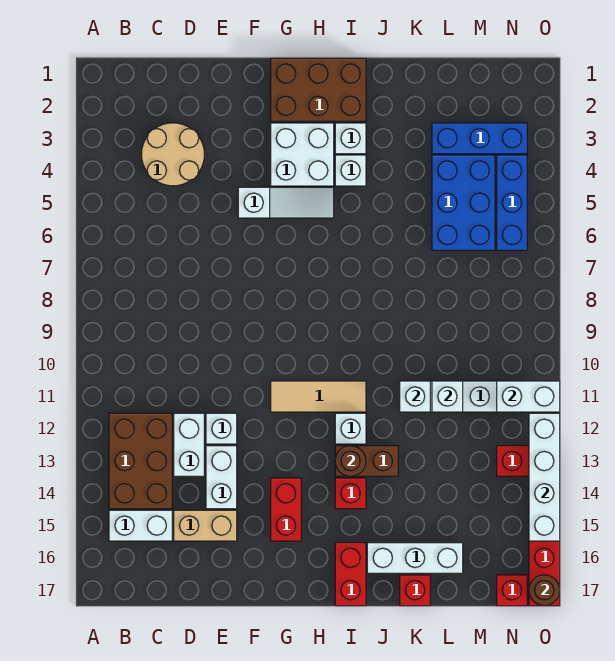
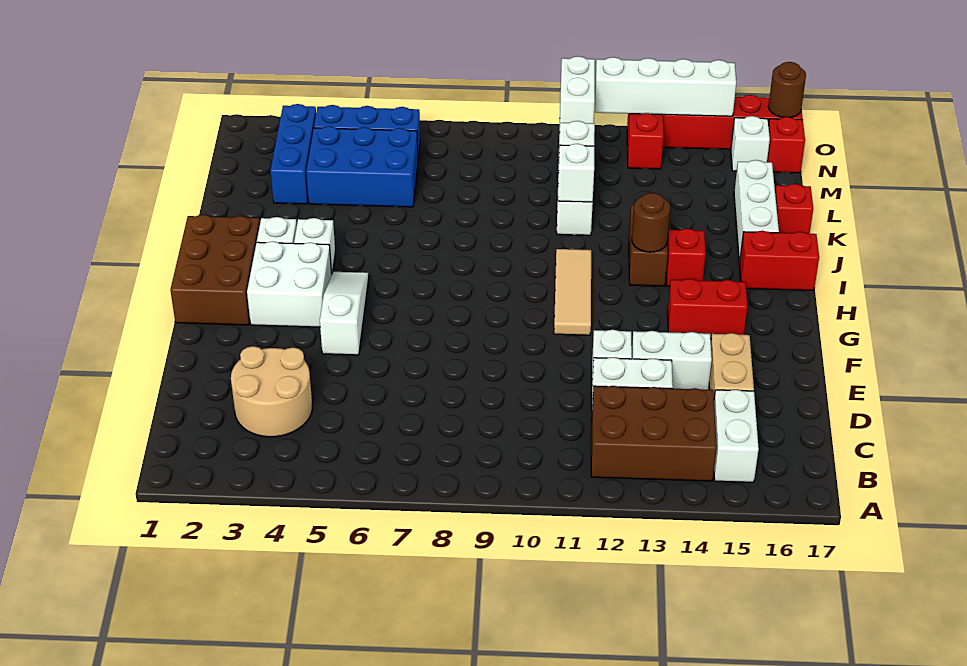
white brick I12 level 1 -> white brick N16 level 1

